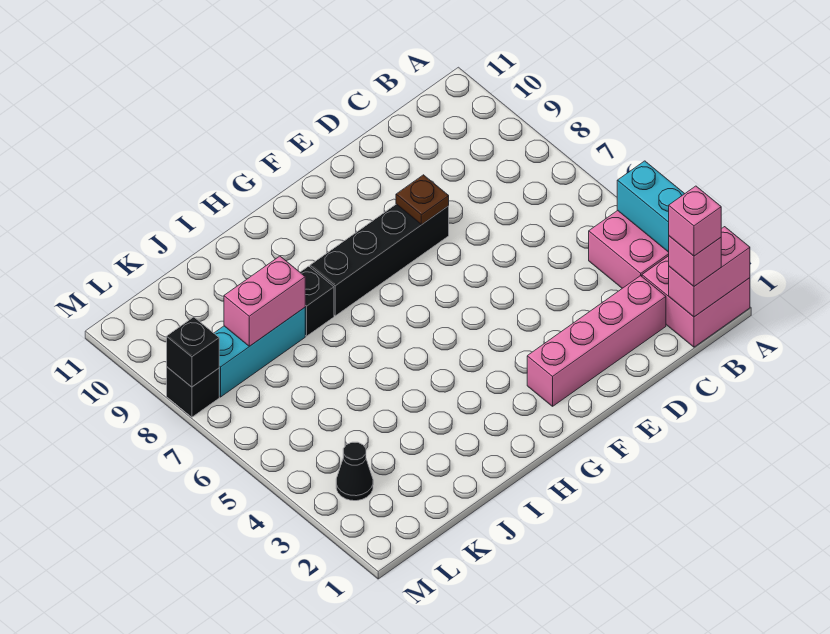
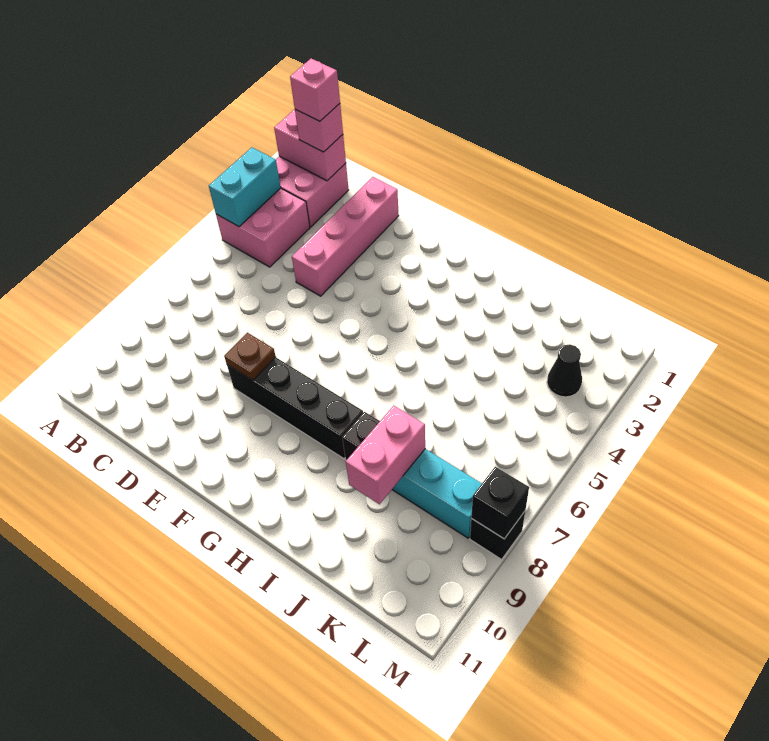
pink brick C2:F2 level 1 -> pink brick D1:D4 level 1
pink brick J8:K8 level 2 -> pink brick J8:J9 level 2

